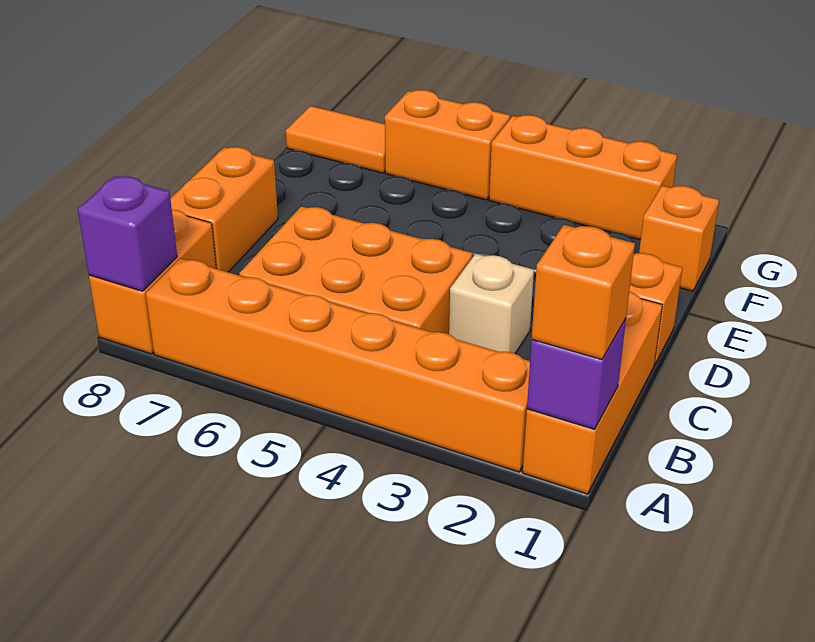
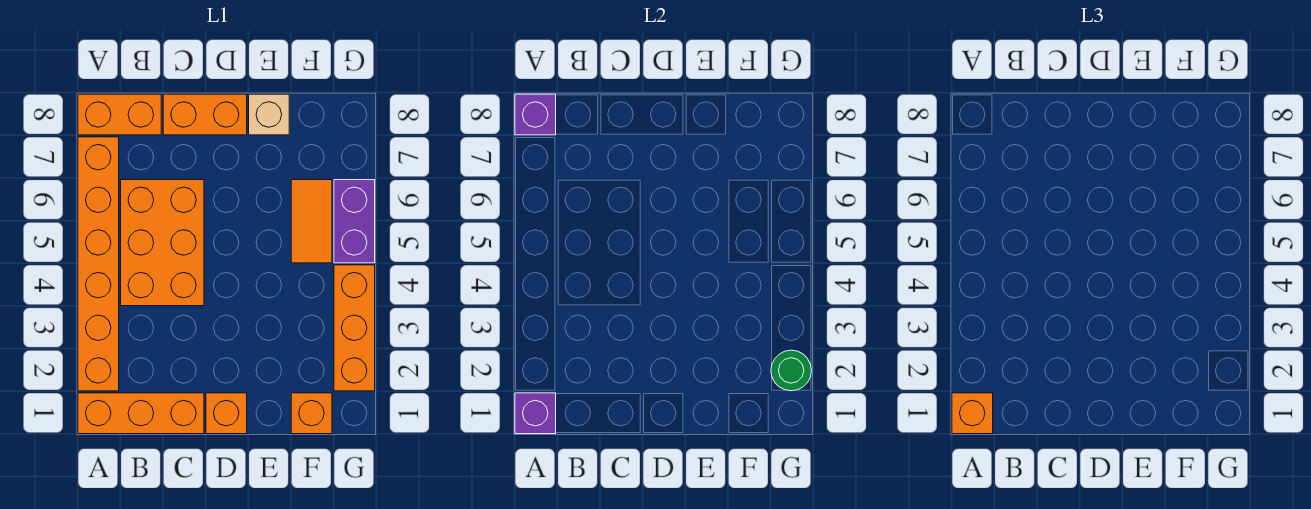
tan brick C3 level 1 -> tan brick E8 level 1
none -> green round brick G2 level 2
orange brick G5:G6 level 1 -> purple brick G5:G6 level 1
orange tile G7:G8 level 1 -> orange tile F5:F6 level 1

